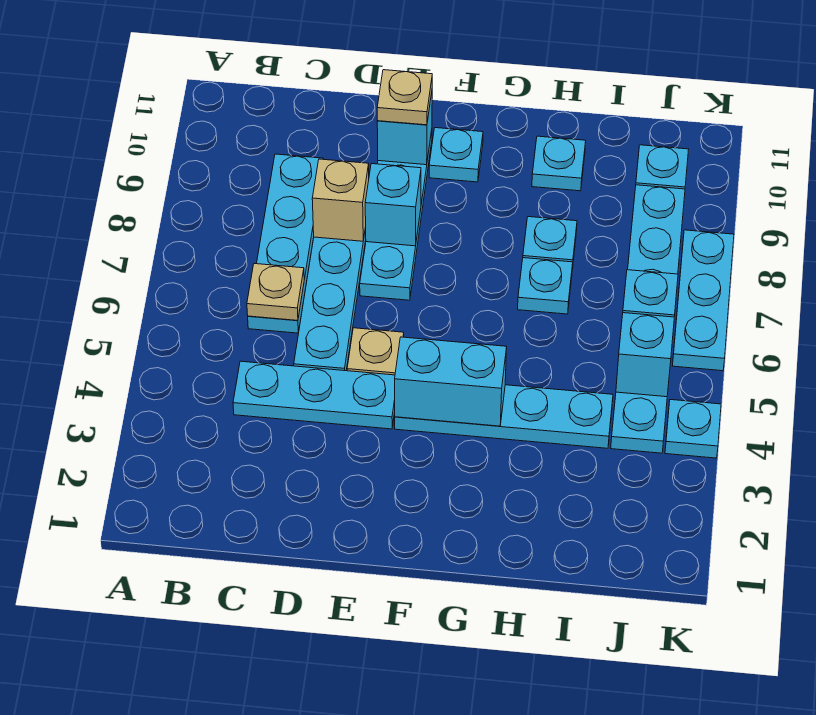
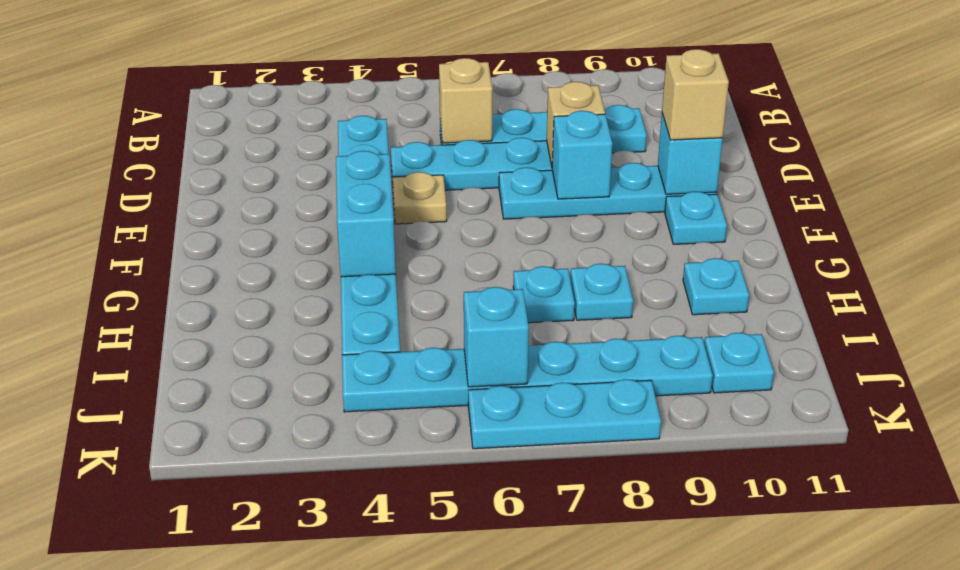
tan plate C6 level 2 -> tan brick C6 level 2
tan plate E10 level 3 -> tan brick E10 level 3
cyan brick J5 level 2 -> none
cyan plate K4 level 1 -> none

